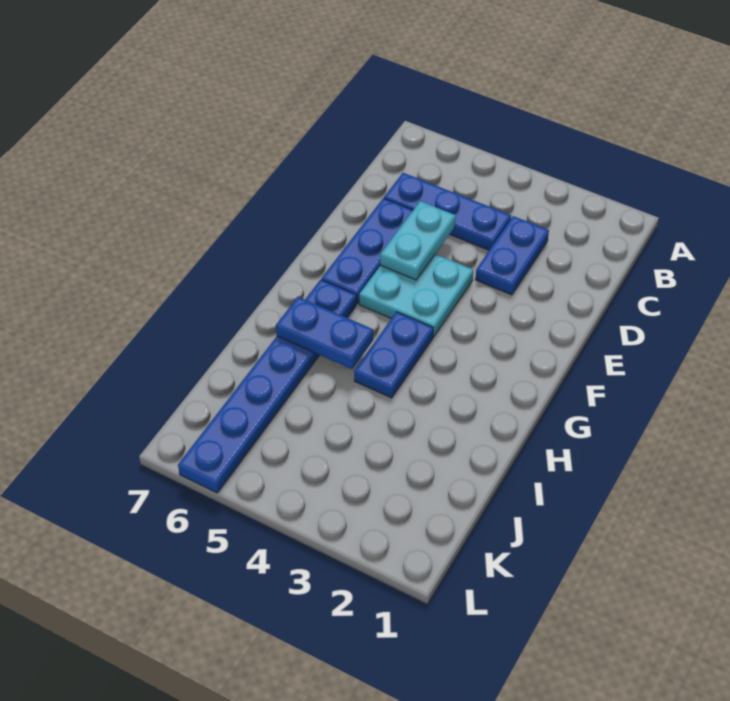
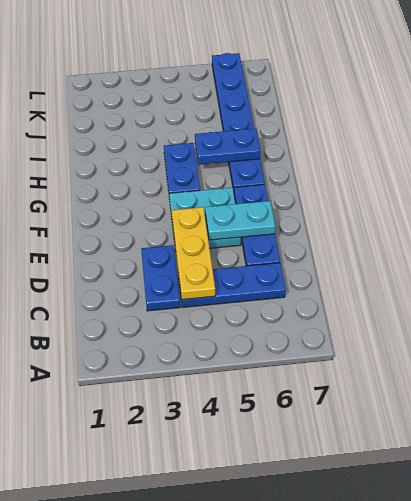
none -> yellow plate C4:E4 level 2
cyan plate D5:E5 level 2 -> cyan plate E5:E6 level 2

